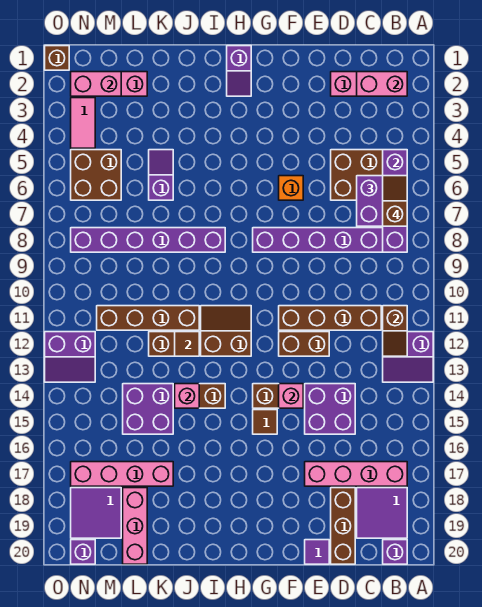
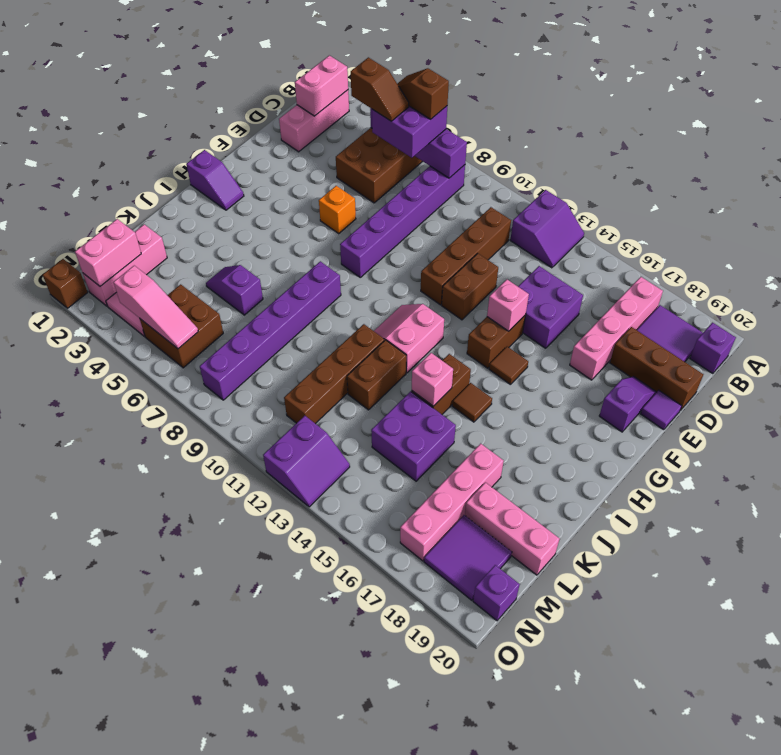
brown slope B11:B12 level 2 top 11 -> brown slope C5:C6 level 4 top 5
none -> purple slope E19:F19 level 1 top F
brown slope H11:I12 level 1 top 12 -> pink slope H11:I12 level 1 top 12
brown tile J12 level 2 -> brown tile I15 level 1
none -> pink slope N4:N6 level 2 top 4

